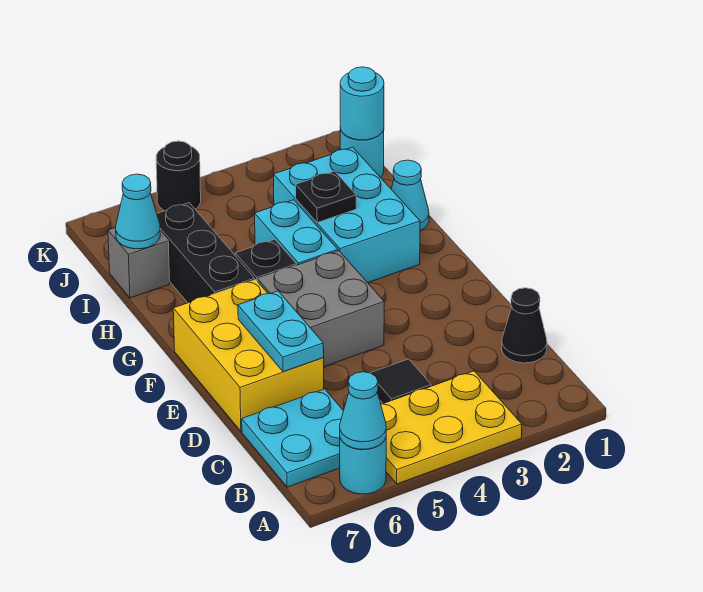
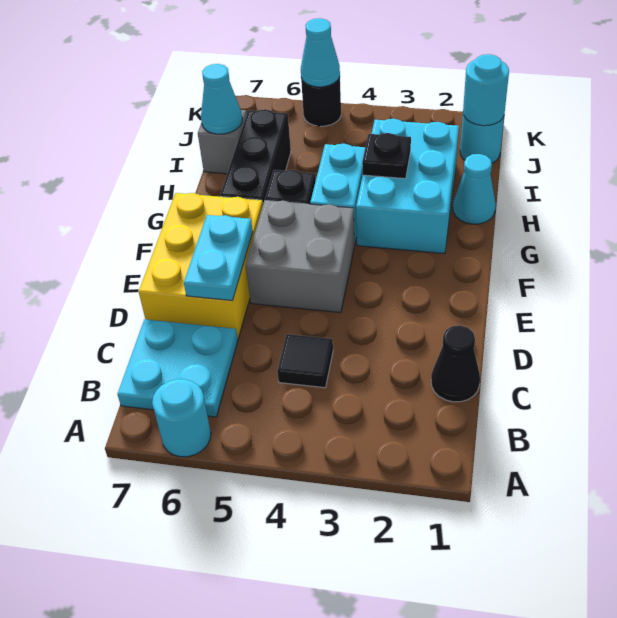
yellow plate A3:B5 level 1 -> none
cyan cone A6 level 2 -> cyan cone K5 level 2

